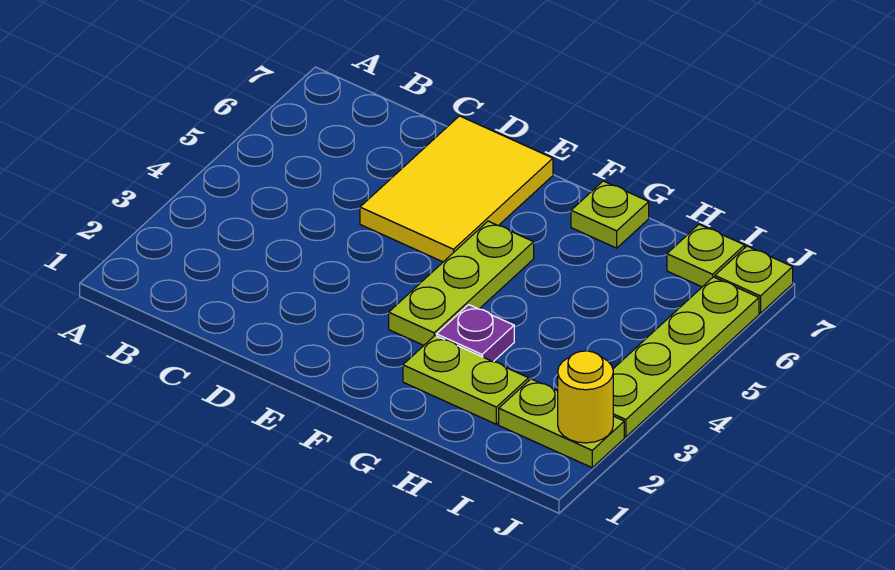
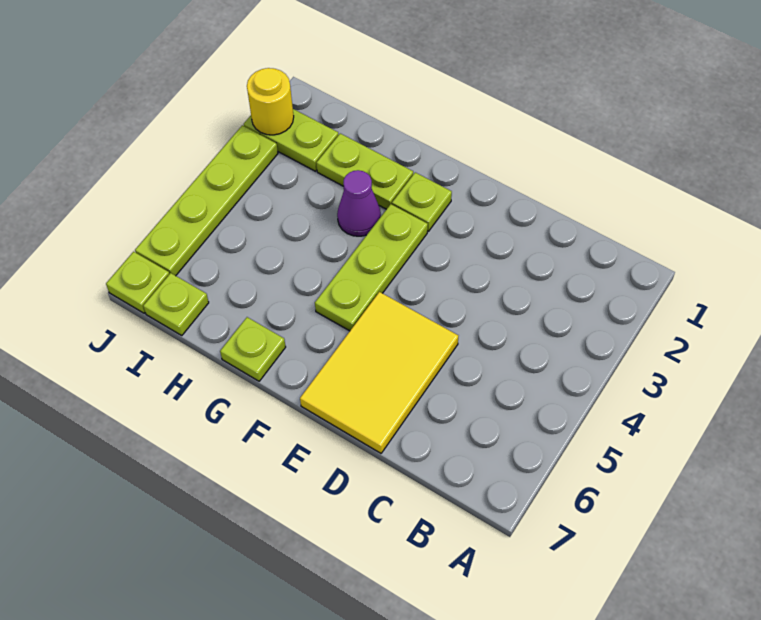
none -> lime plate F2 level 1
purple plate G3 level 1 -> purple cone G3 level 1

